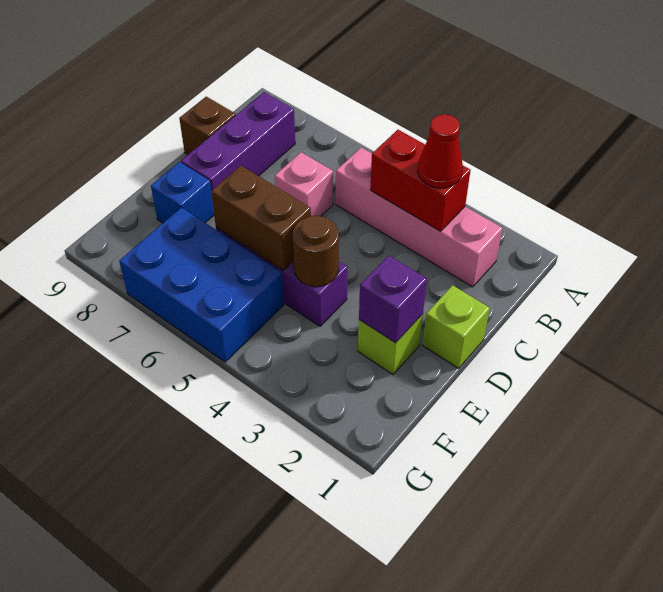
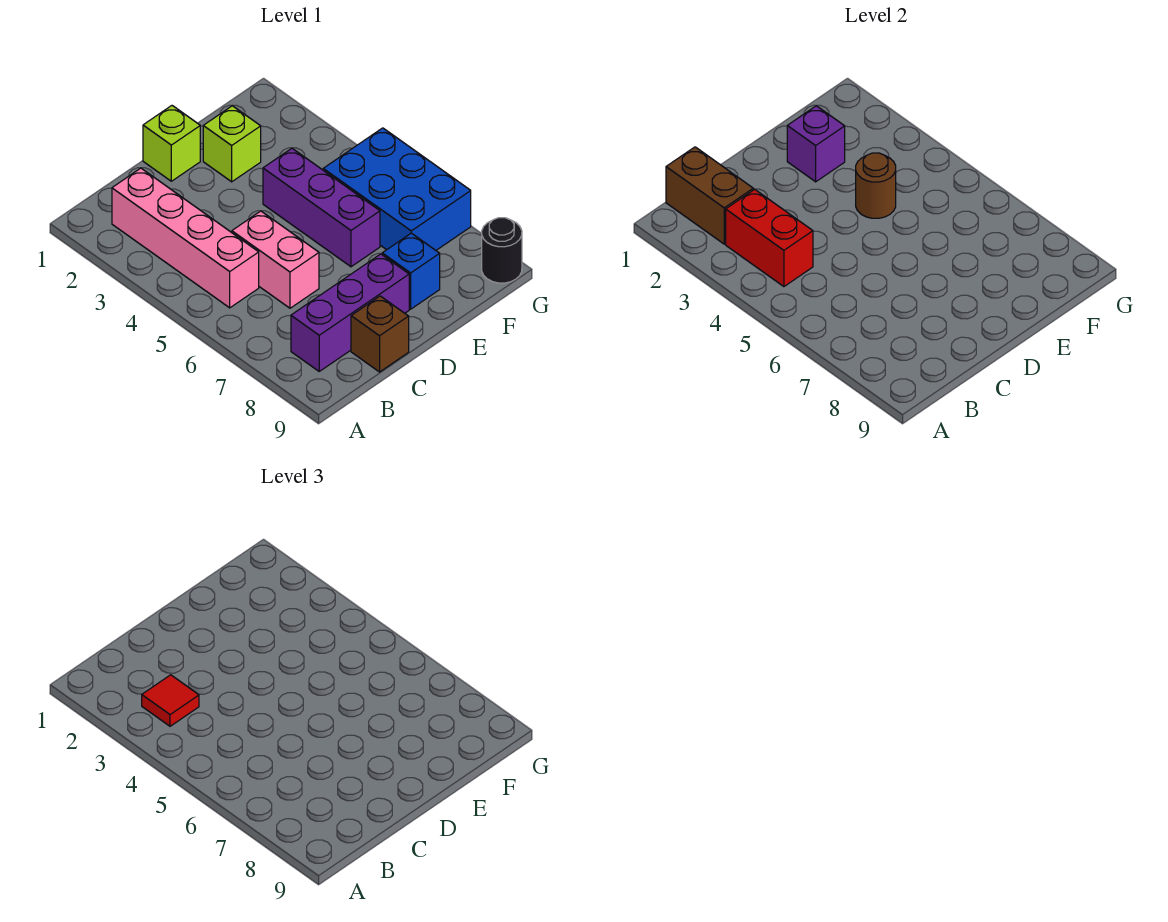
red cone B3 level 3 -> red tile B3 level 3
pink brick C6 level 1 -> pink brick C5:C6 level 1
brown brick E5:E6 level 2 -> brown brick B1:B2 level 2
none -> black round brick G9 level 1

